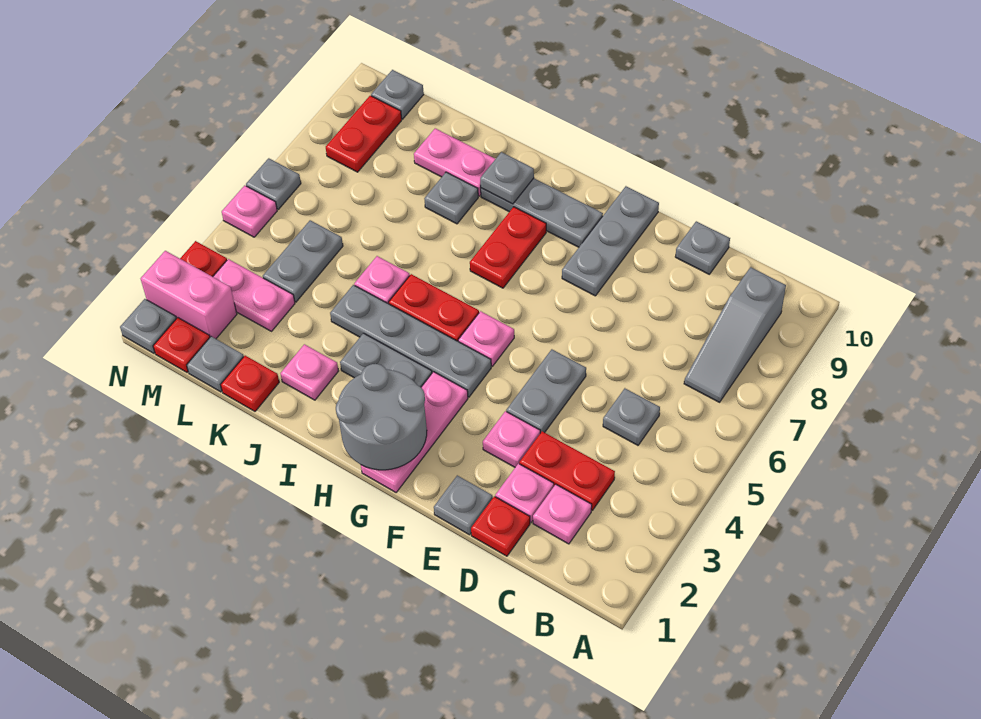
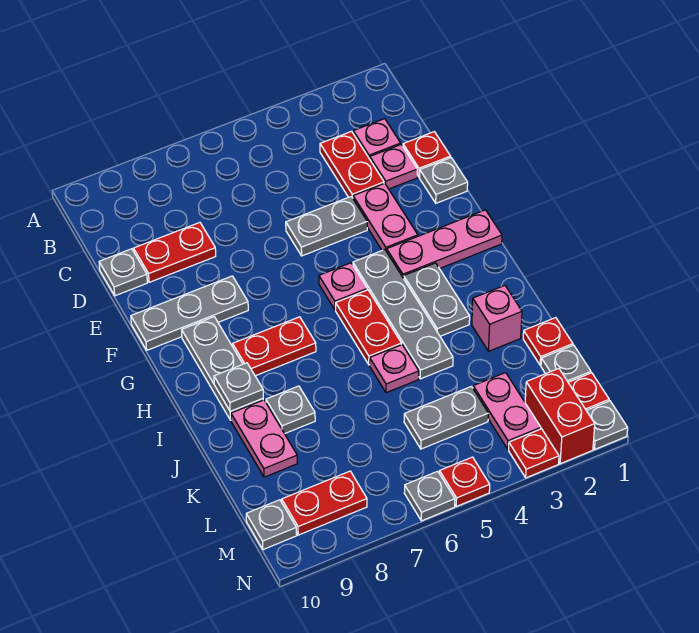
grey slope B7:B9 level 1 top 9 -> none
grey plate C5 level 1 -> none
none -> red plate D8:D9 level 1
pink plate E3 level 1 -> pink plate E3:F3 level 1
grey round brick G1:H2 level 2 -> none
pink plate J2 level 1 -> pink brick J2 level 1
pink brick M2:N2 level 1 -> red brick M2:N2 level 1
pink plate N5 level 1 -> red plate N5 level 1

